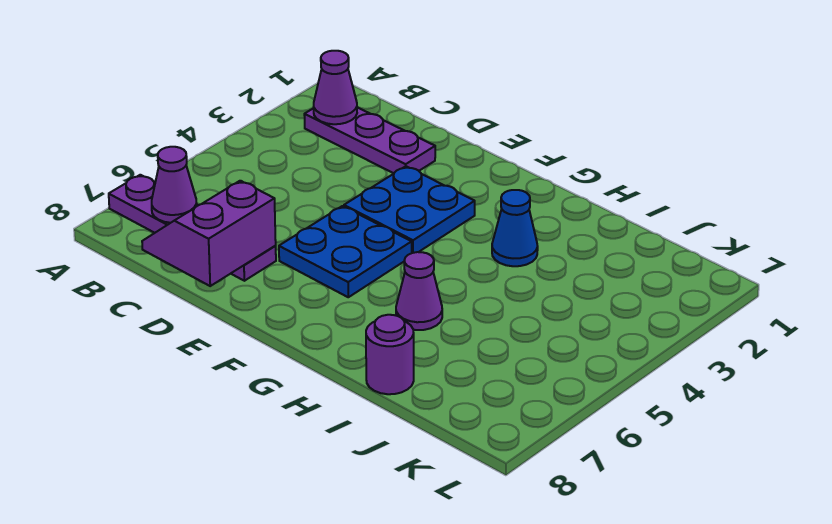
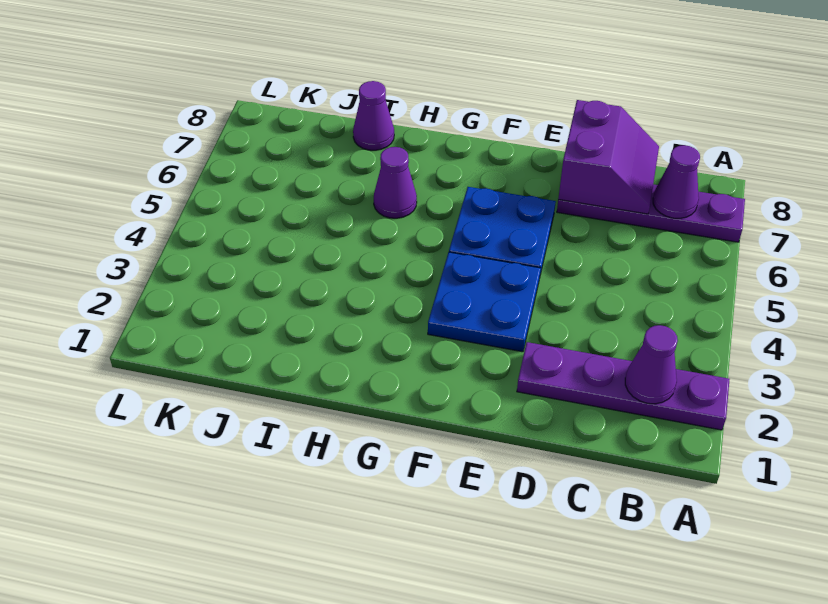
purple plate B2:D2 level 1 -> purple plate A2:D2 level 1
blue cone H3 level 1 -> none
purple round brick I8 level 1 -> purple cone I8 level 1

